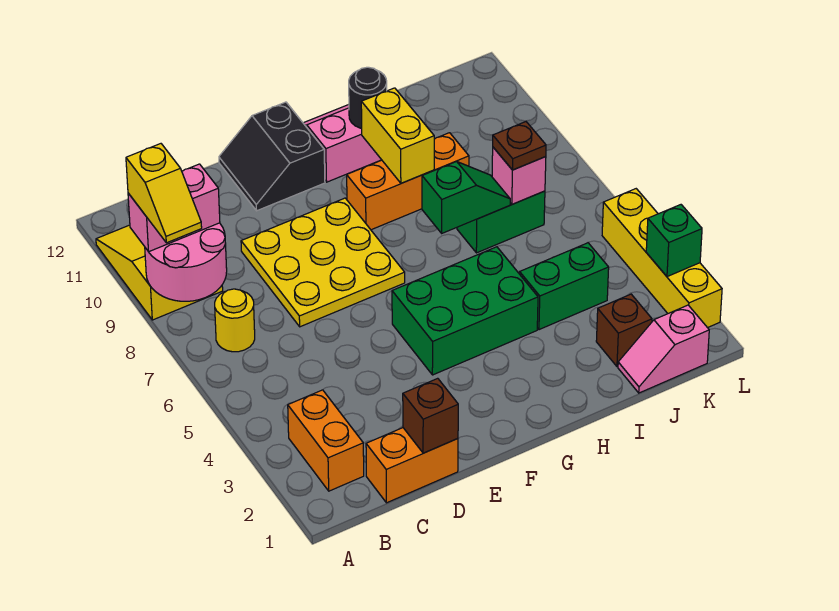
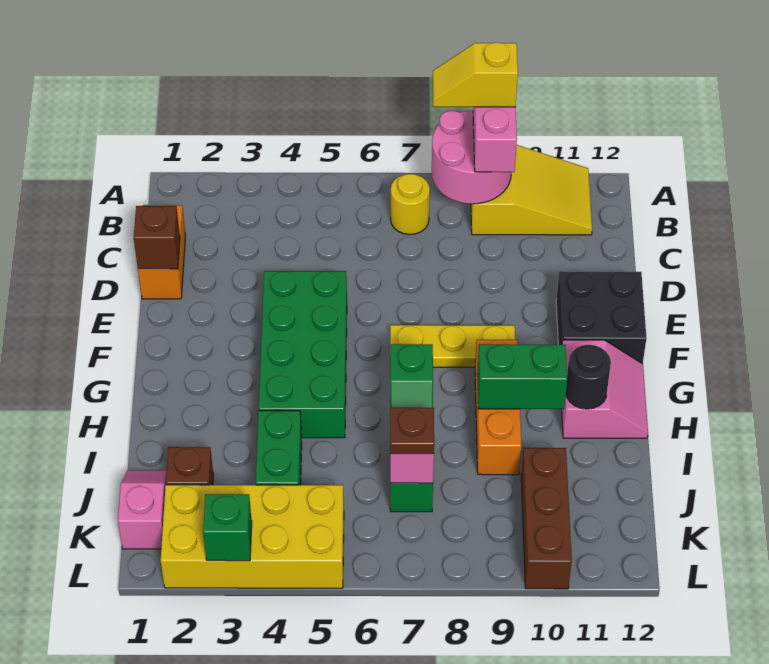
orange brick B2:B3 level 1 -> none
yellow plate D7:F9 level 1 -> yellow plate F7:F9 level 1
black slope E11:F12 level 1 top F -> black brick E11:F12 level 1
green brick F4:H5 level 1 -> green brick E4:H5 level 1
yellow brick H9:H10 level 2 -> green brick H9:H10 level 2
none -> brown brick J10:L10 level 1
yellow brick L2:L5 level 1 -> yellow brick K2:L5 level 1

